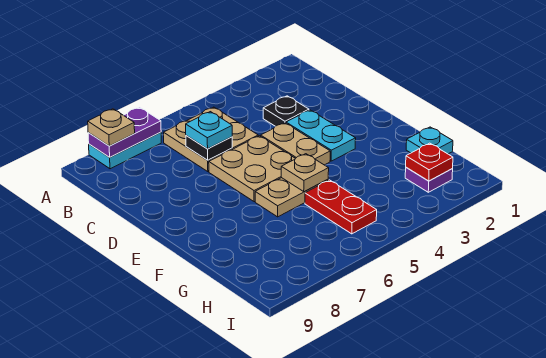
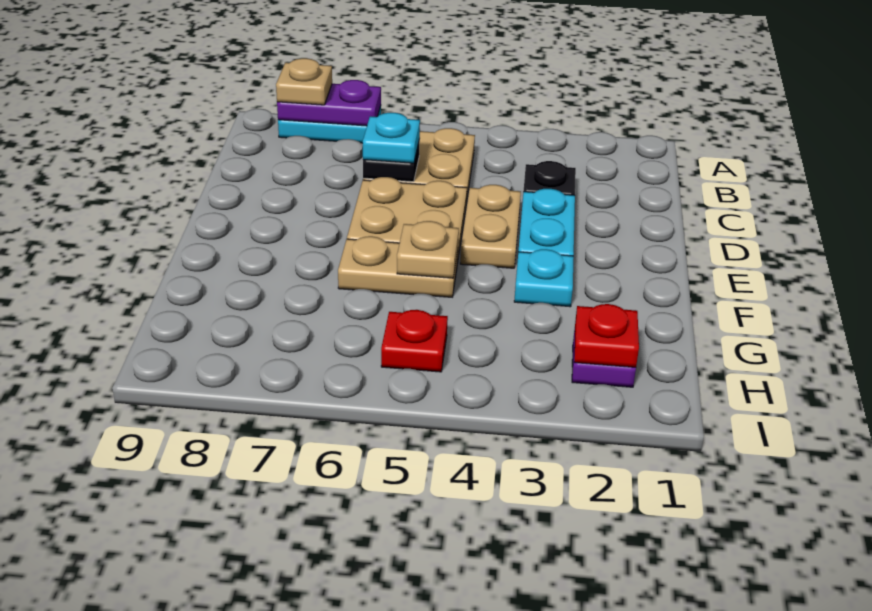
cyan plate G1 level 1 -> cyan plate F3 level 1
red plate G5:H5 level 1 -> red plate H5 level 1

